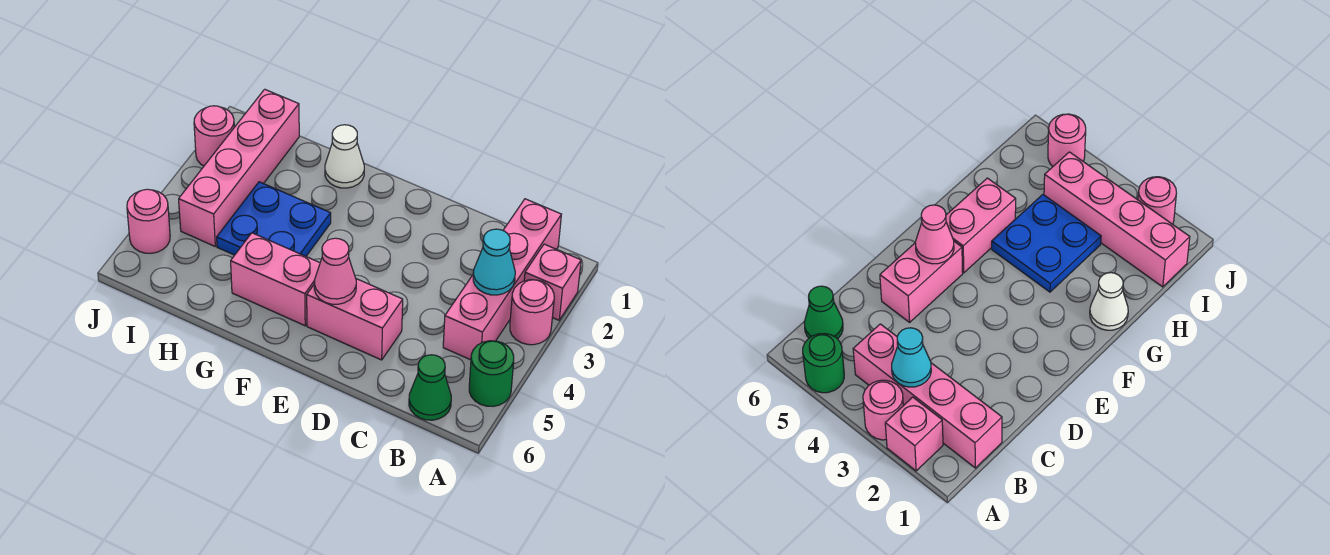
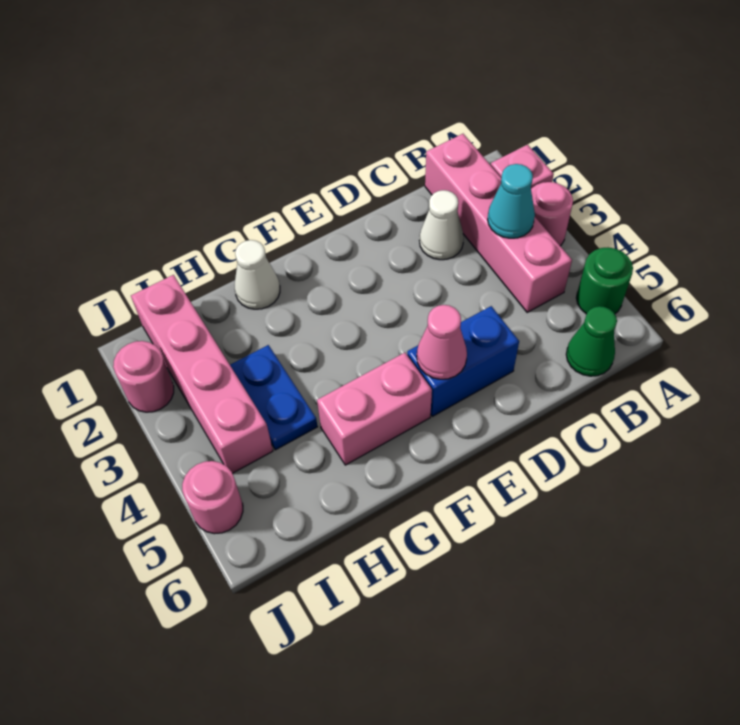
none -> white cone C2 level 1
pink brick D5:E5 level 1 -> blue brick D5:E5 level 1
blue plate G3:H4 level 1 -> blue plate H3:H4 level 1

